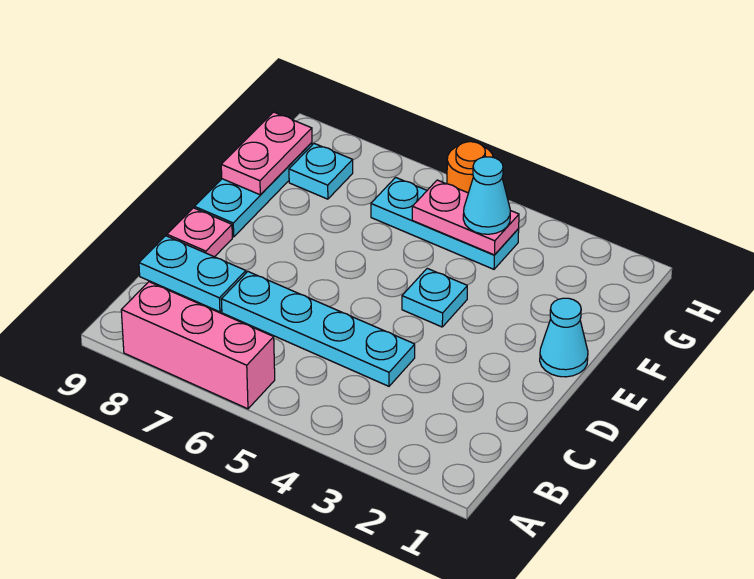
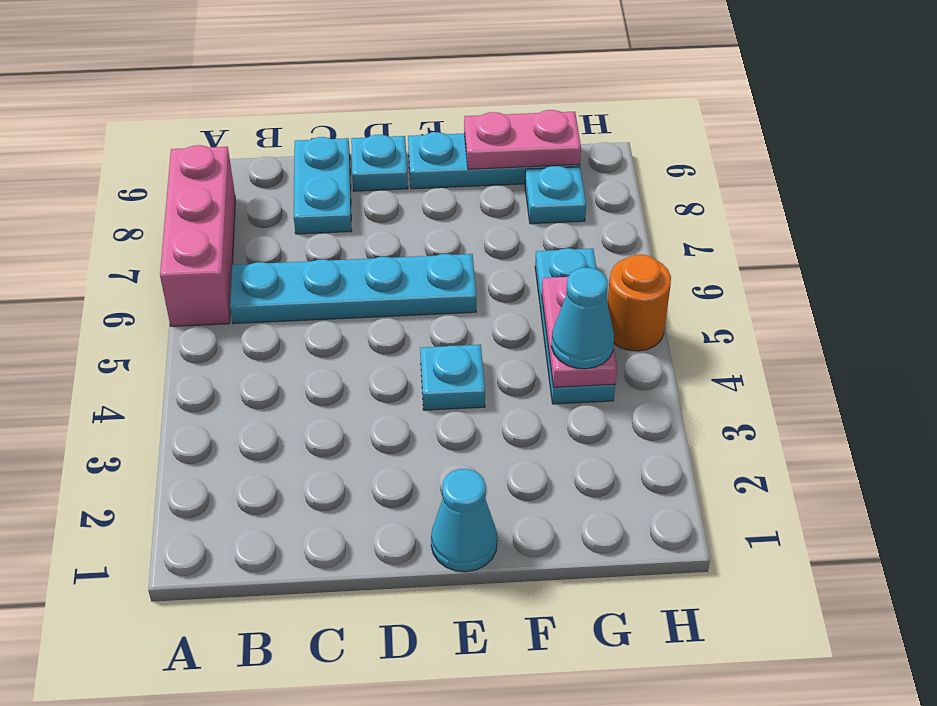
cyan plate C4:C7 level 1 -> cyan plate B6:E6 level 1
pink plate D9 level 1 -> cyan plate D9 level 1

